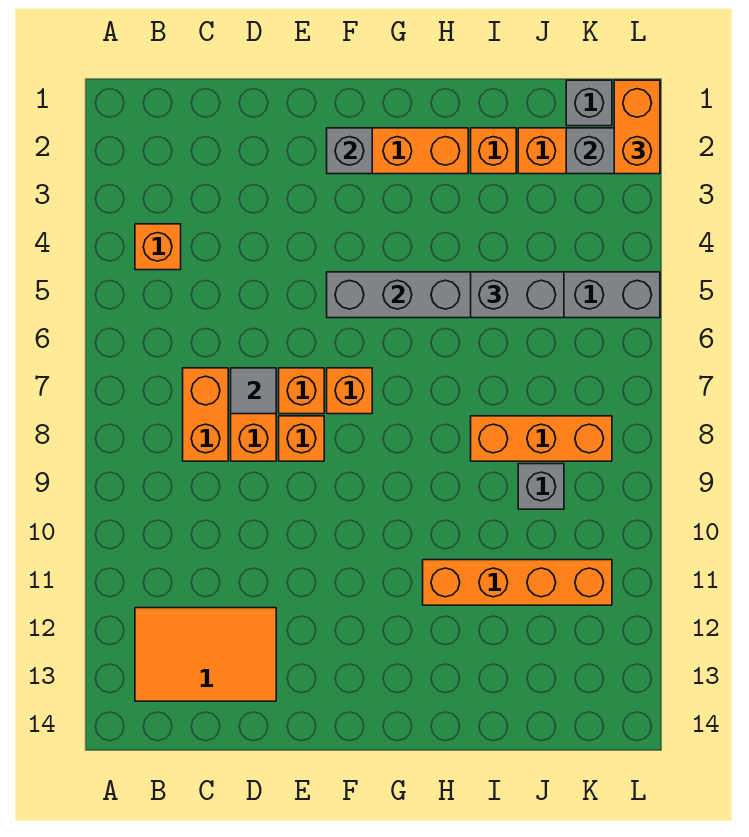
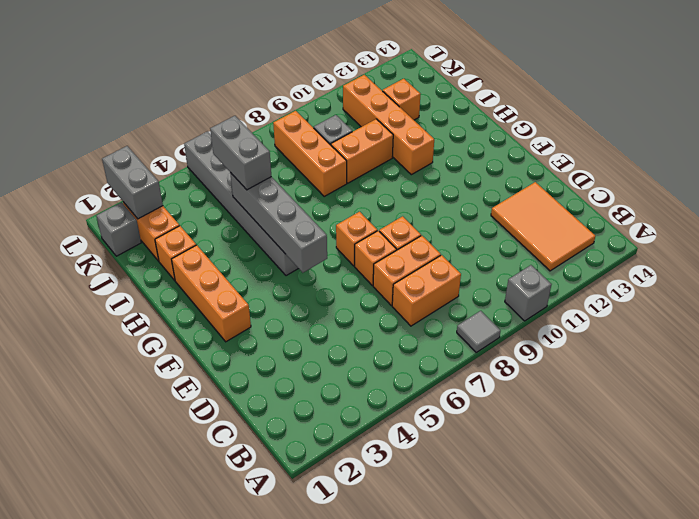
orange brick B4 level 1 -> orange brick J12 level 1
grey tile D7 level 2 -> grey tile A8 level 1
grey brick F2 level 2 -> grey brick A10 level 1
orange brick L1:L2 level 3 -> orange brick I9:I10 level 1

